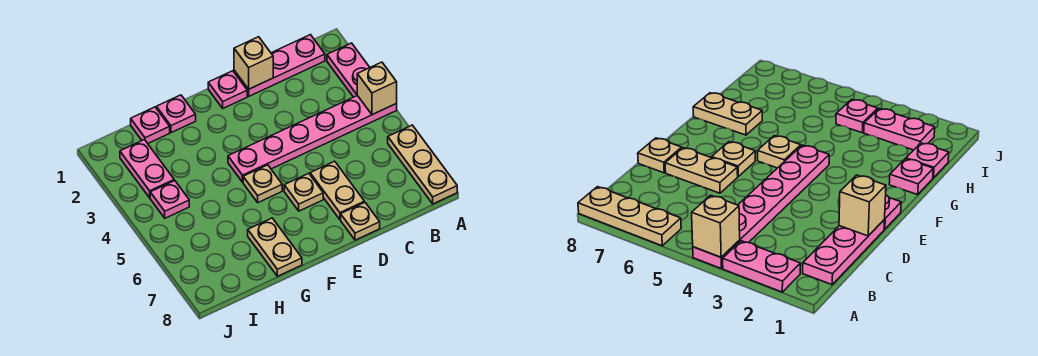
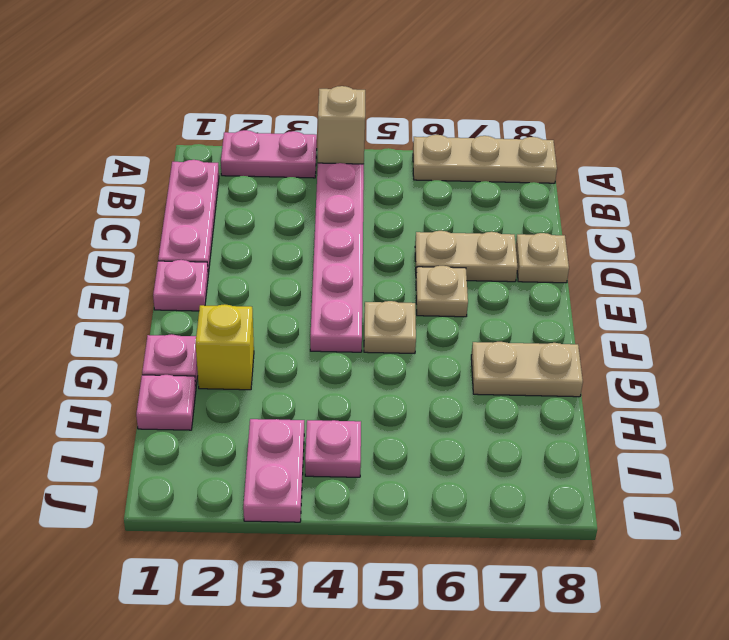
tan brick D1 level 2 -> none
none -> yellow brick G2 level 1
pink plate I2:I3 level 1 -> pink plate I3:J3 level 1

